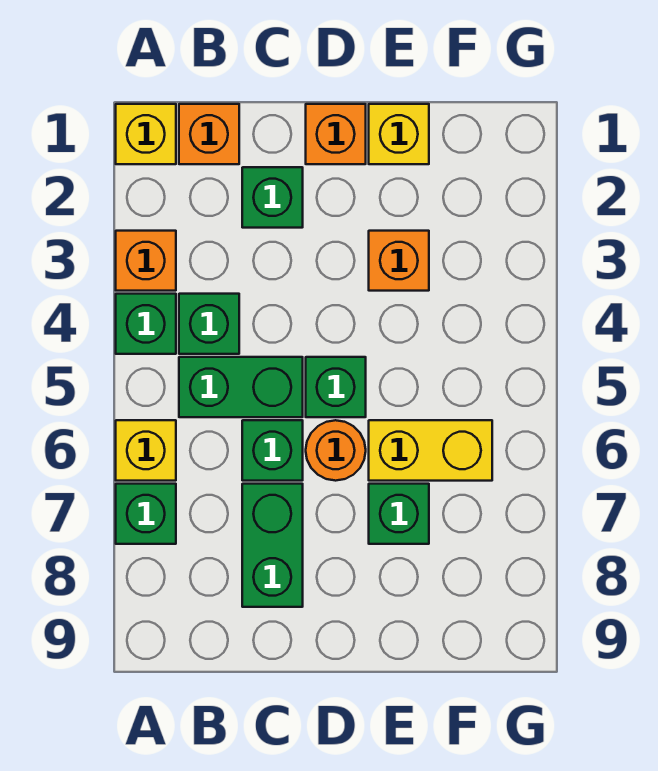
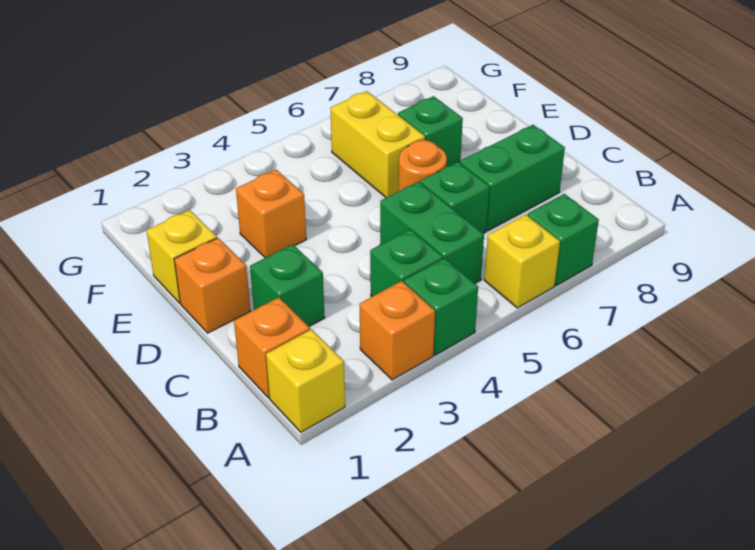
green brick D5 level 1 -> none

